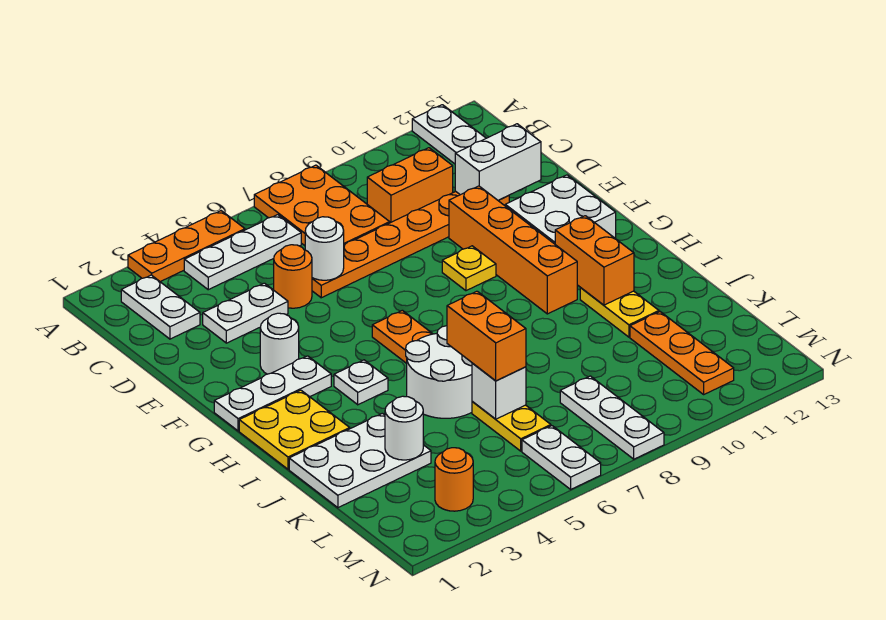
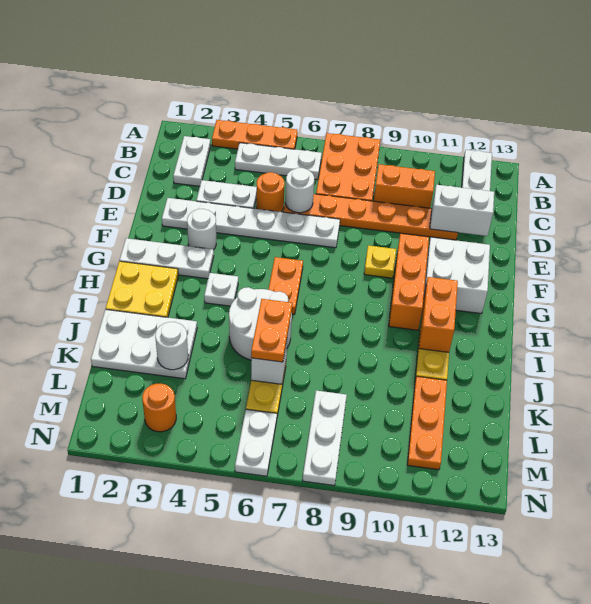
none -> white plate E2:E7 level 1
orange brick E10:H10 level 1 -> orange brick F10:H10 level 1
orange brick J6:K6 level 3 -> orange plate J6:K6 level 3

